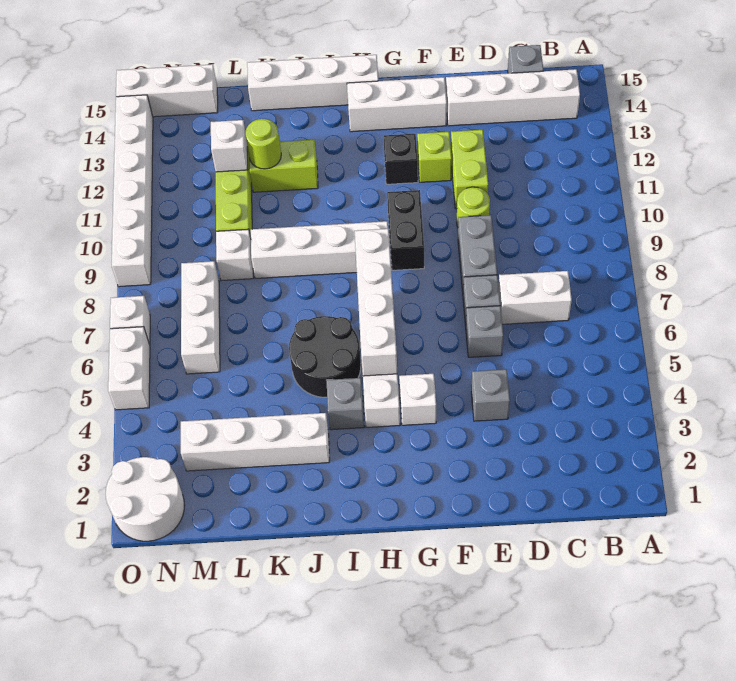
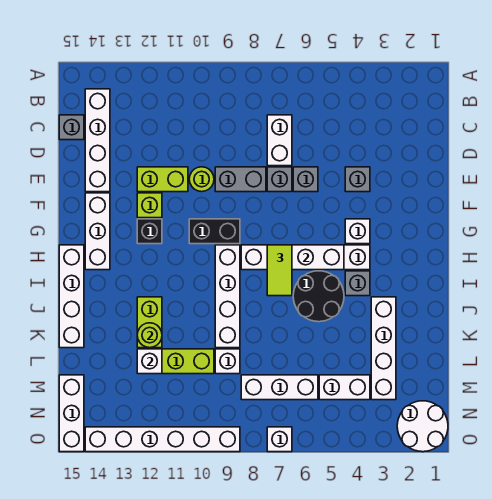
none -> lime tile H7:I7 level 3
white brick O5:O6 level 1 -> white brick M4:M5 level 1

